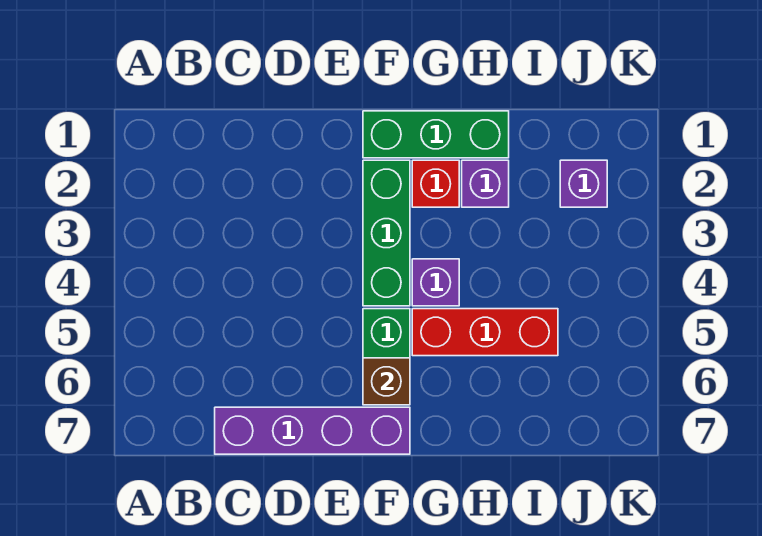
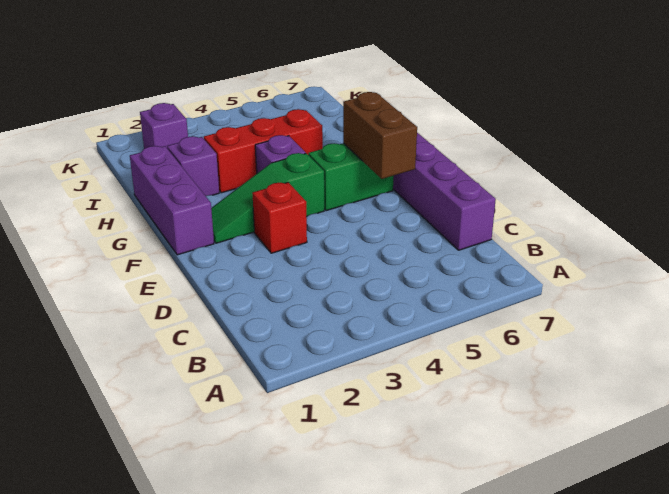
green brick F1:H1 level 1 -> purple brick F1:H1 level 1
green brick F2:F4 level 1 -> green slope F2:F4 level 1 top 4
brown brick F6 level 2 -> brown brick E6:F6 level 2
red brick G2 level 1 -> red brick E3 level 1
red brick G5:I5 level 1 -> red brick H3:H5 level 1

